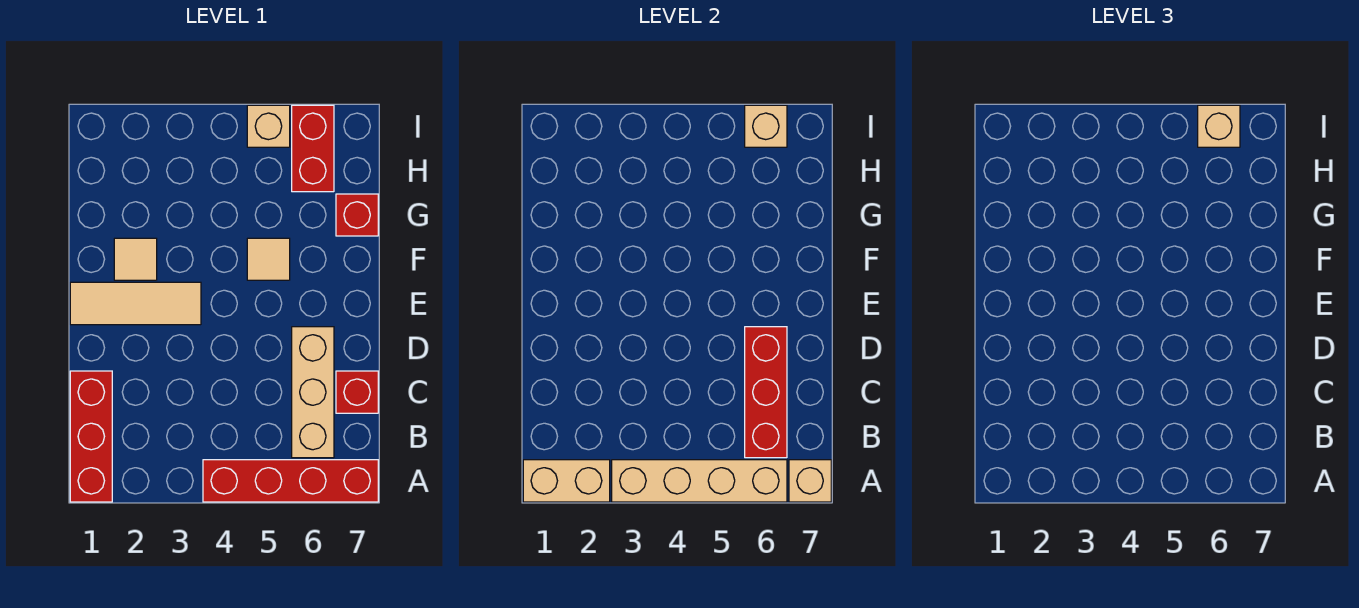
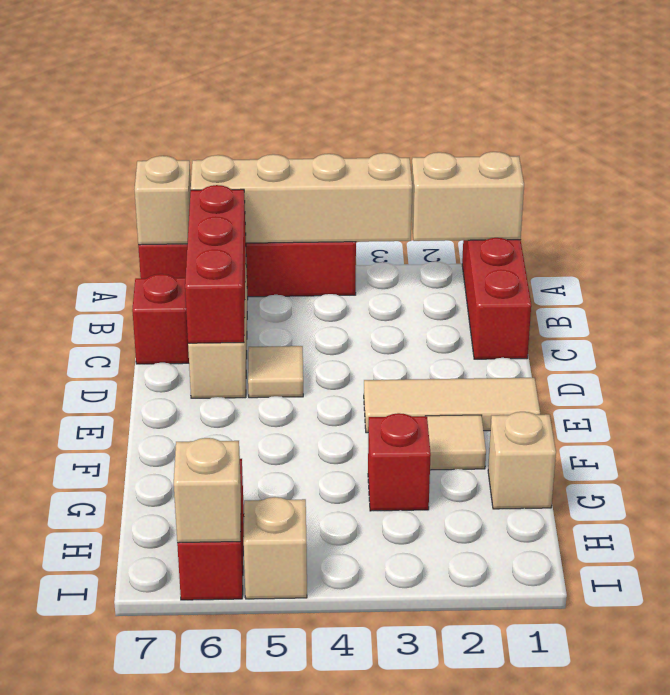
tan tile F5 level 1 -> tan tile D5 level 1
red brick G7 level 1 -> red brick G3 level 1
tan brick I6 level 3 -> tan brick G1 level 1

